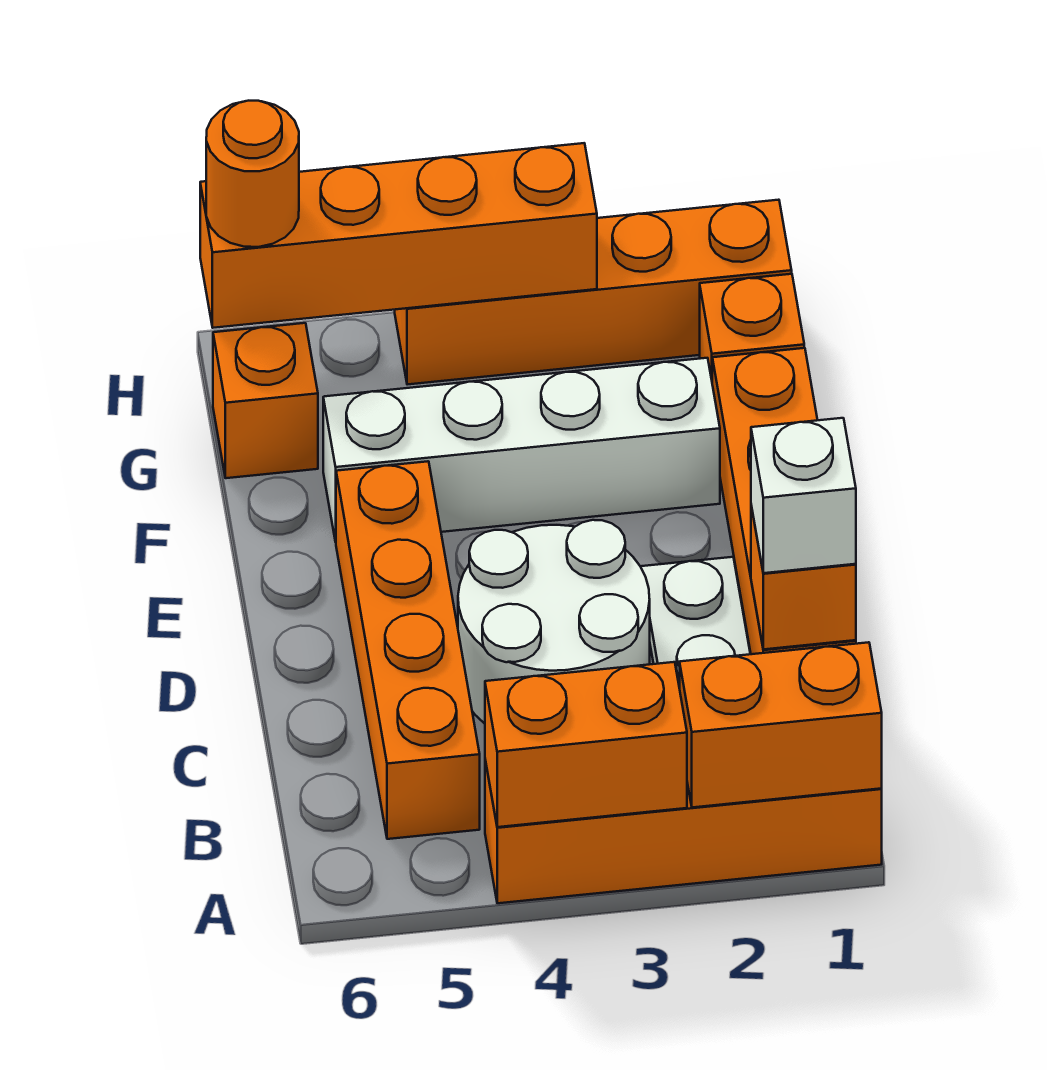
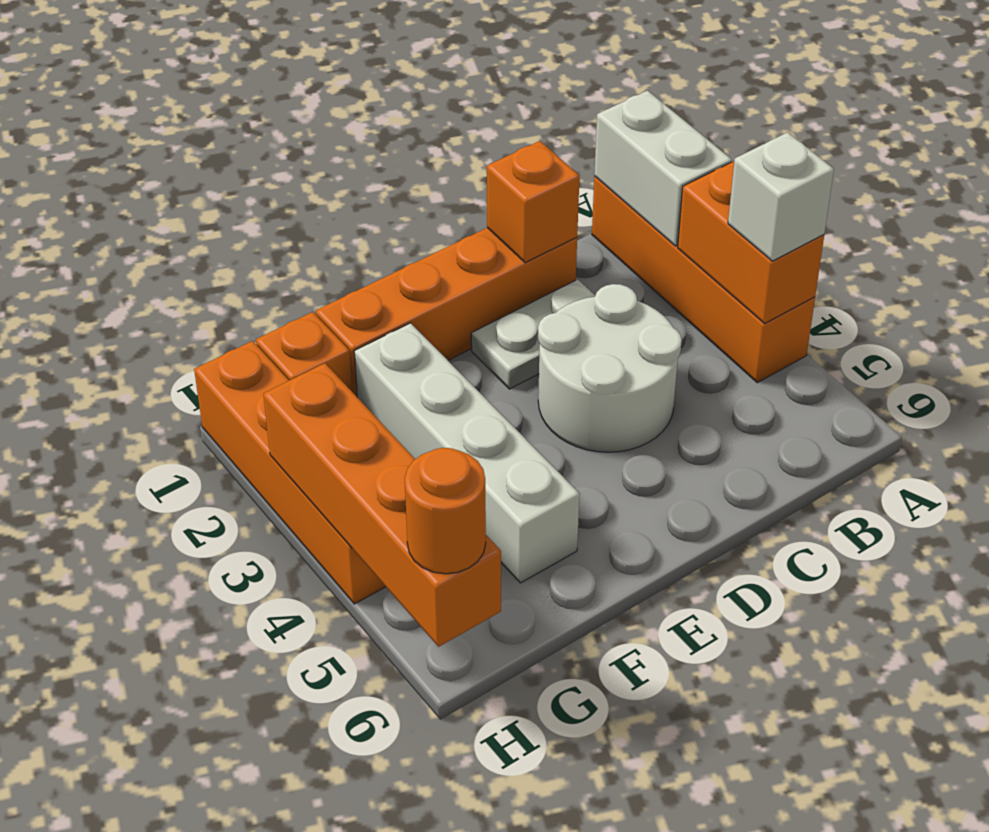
orange brick A1:A2 level 2 -> white brick A1:A2 level 2
orange brick B5:E5 level 1 -> none
white brick C1 level 3 -> white brick A4 level 3
orange brick G6 level 1 -> none

